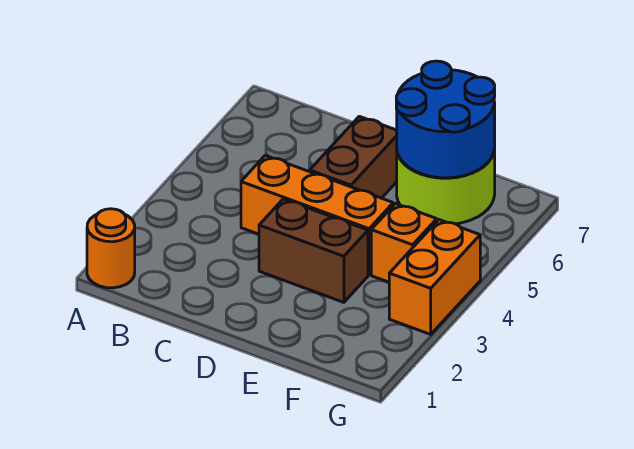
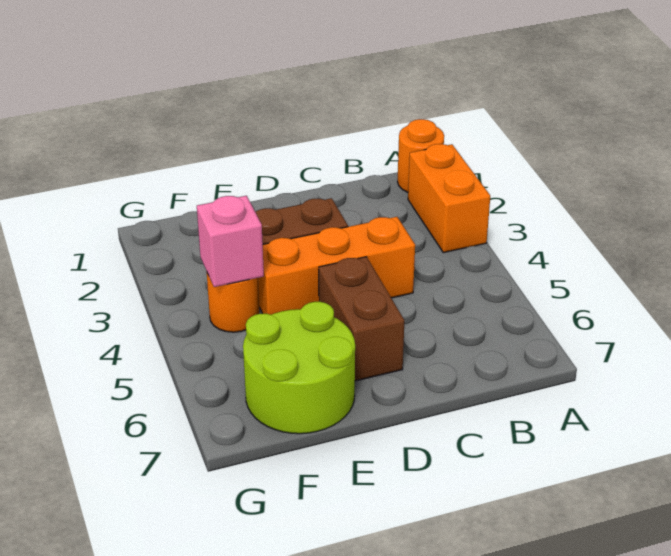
blue round brick E6:F7 level 2 -> none
orange brick F4 level 1 -> orange round brick F4 level 1
none -> pink brick F4 level 2
orange brick G3:G4 level 1 -> orange brick A2:A3 level 1

